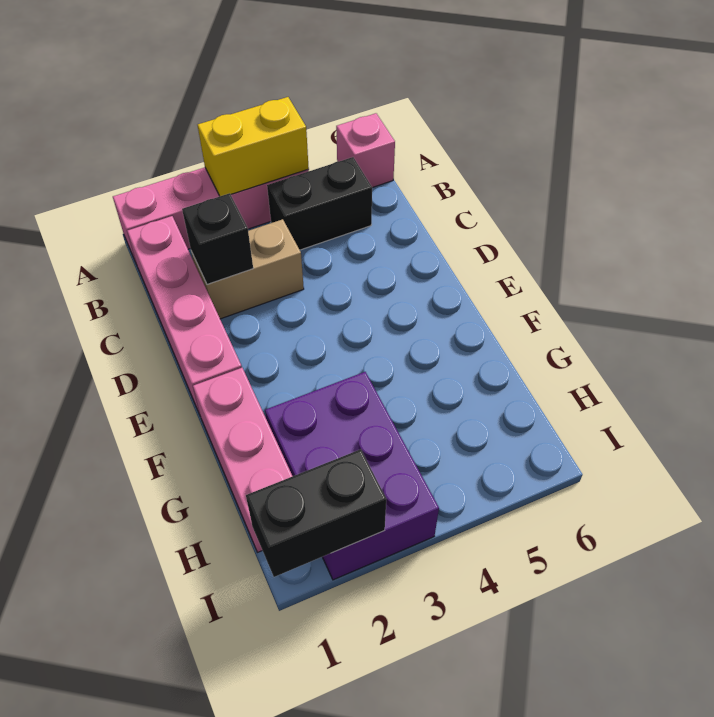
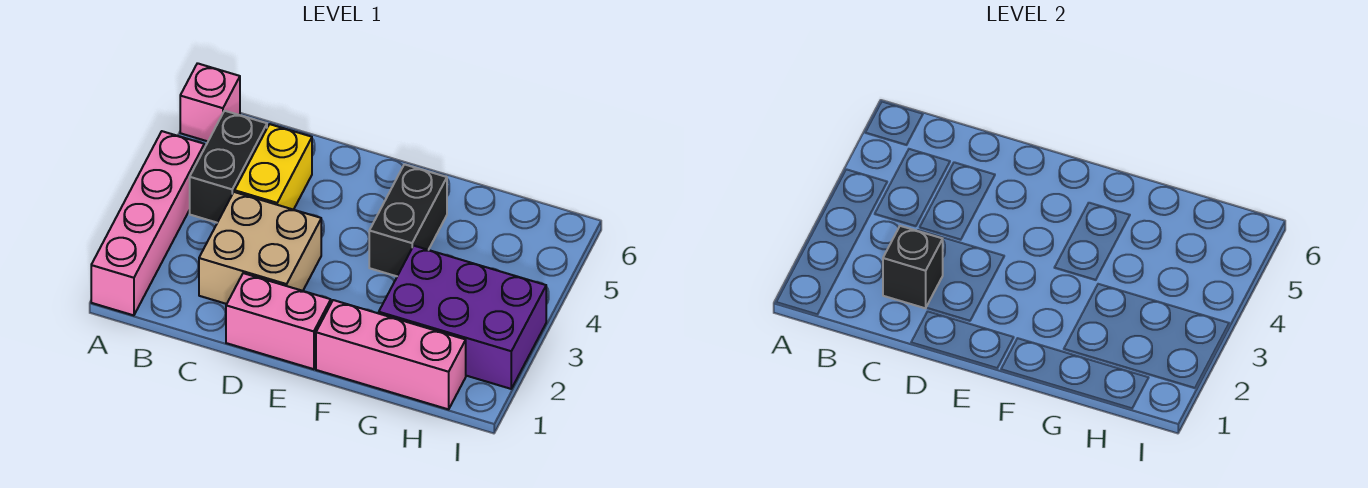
yellow brick A3:A4 level 2 -> yellow brick C4:C5 level 1
pink brick B1:E1 level 1 -> pink brick D1:E1 level 1
tan brick C2:C3 level 1 -> tan brick C2:D3 level 1
black brick I1:I2 level 2 -> black brick F4:F5 level 1

